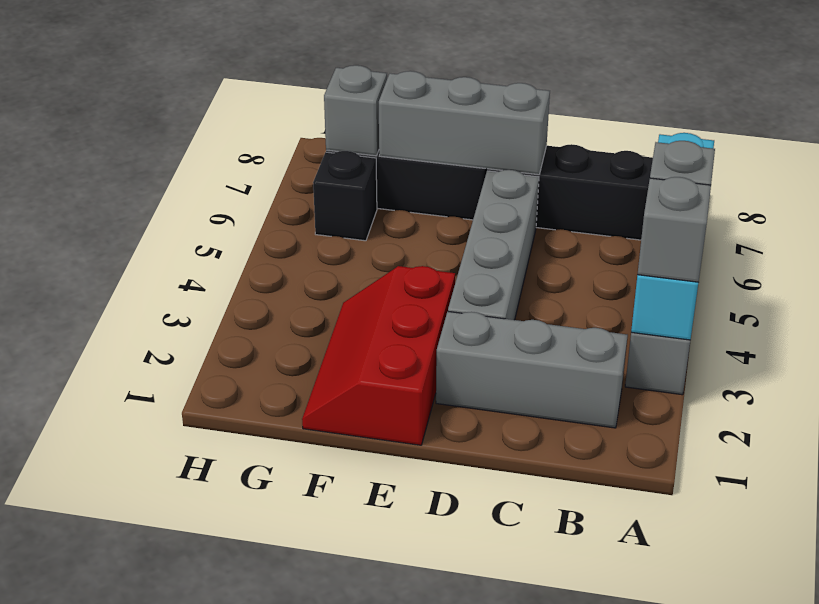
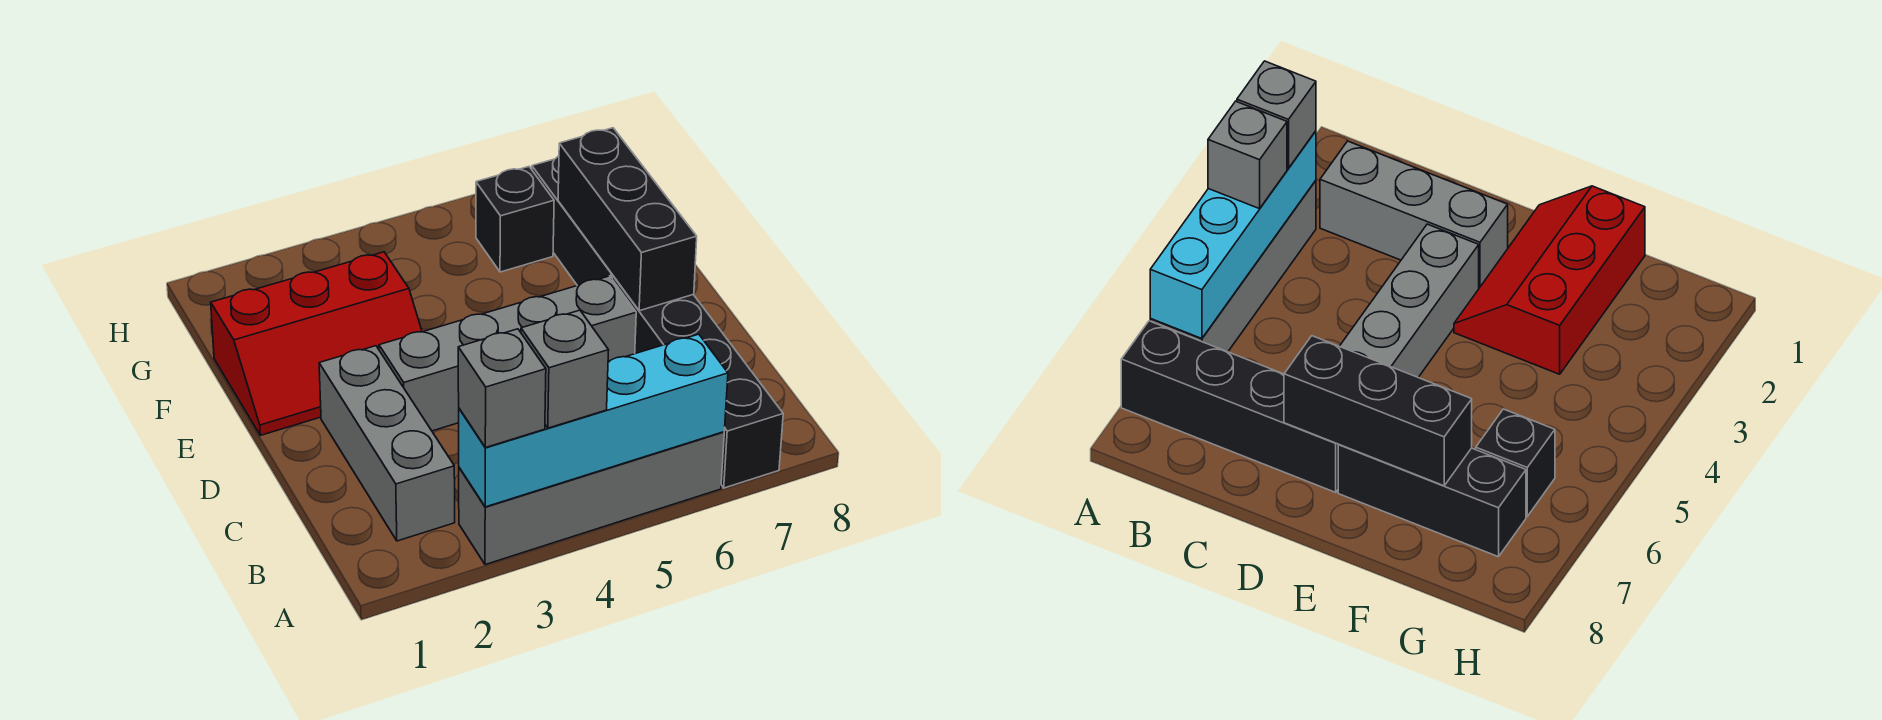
grey brick D7:F7 level 2 -> black brick D7:F7 level 2
red slope E1:F3 level 1 top E -> red slope E1:F3 level 1 top F
grey brick G7 level 2 -> none

